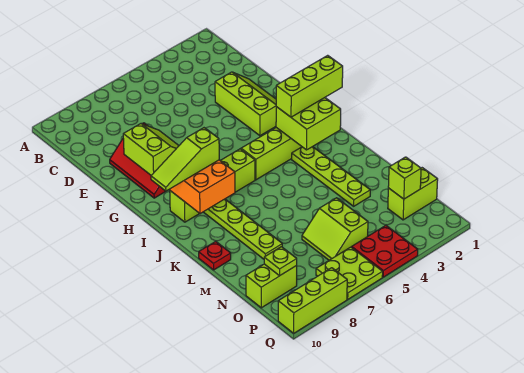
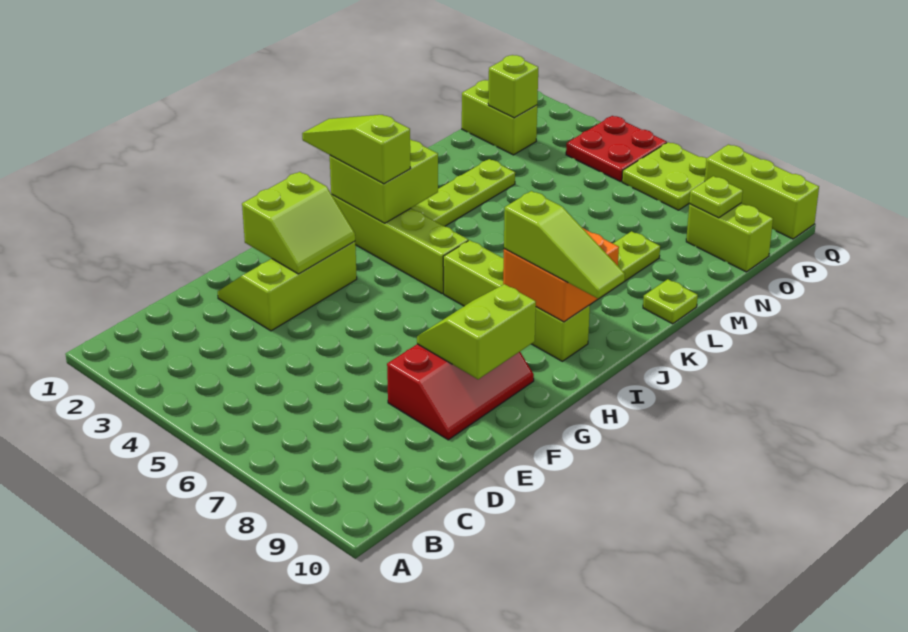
lime brick I1:I3 level 3 -> lime slope I1:I3 level 3 top 3
red plate L10 level 1 -> lime plate L10 level 1
lime slope N5:O6 level 1 top 5 -> lime slope F2:G3 level 2 top 2

